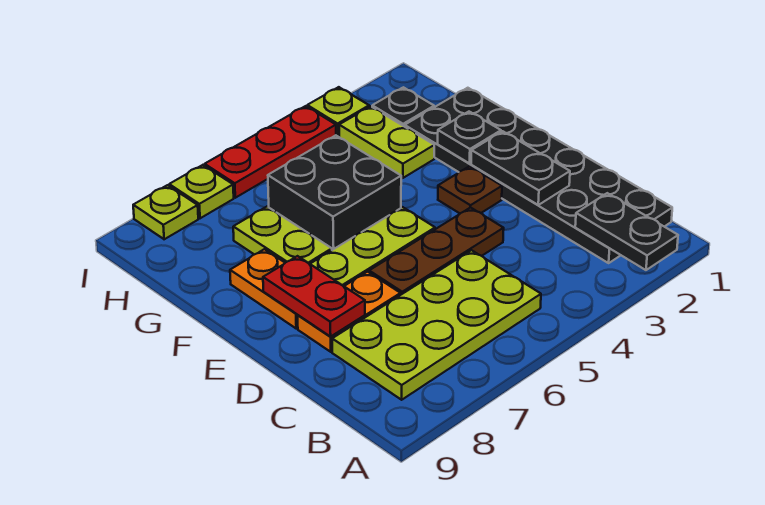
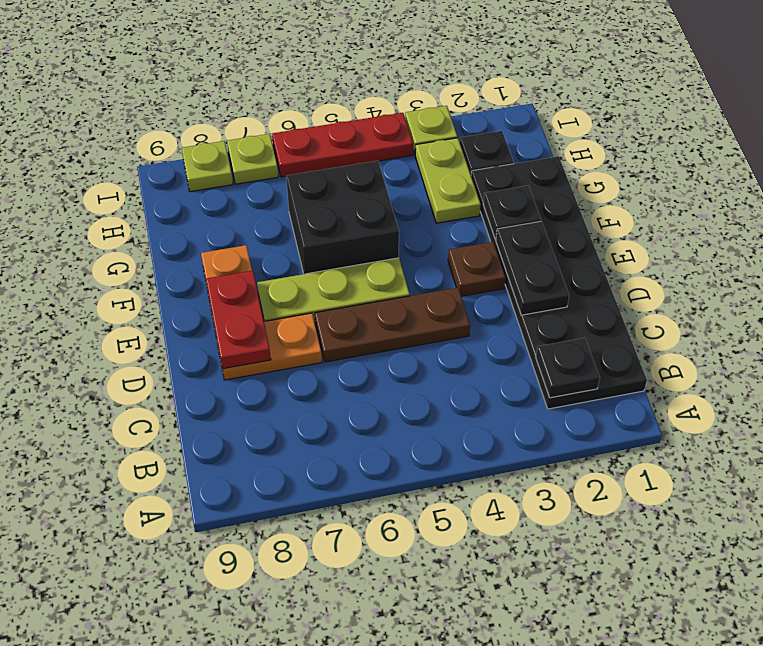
black plate A2:B2 level 2 -> black plate B2 level 2
lime plate B5:C8 level 1 -> none
lime plate F7:G7 level 1 -> none

